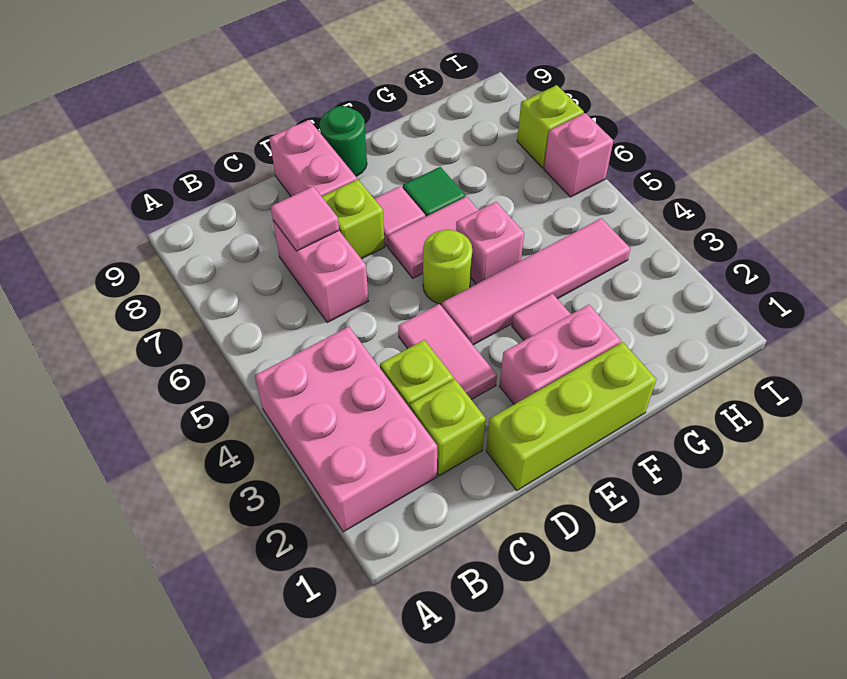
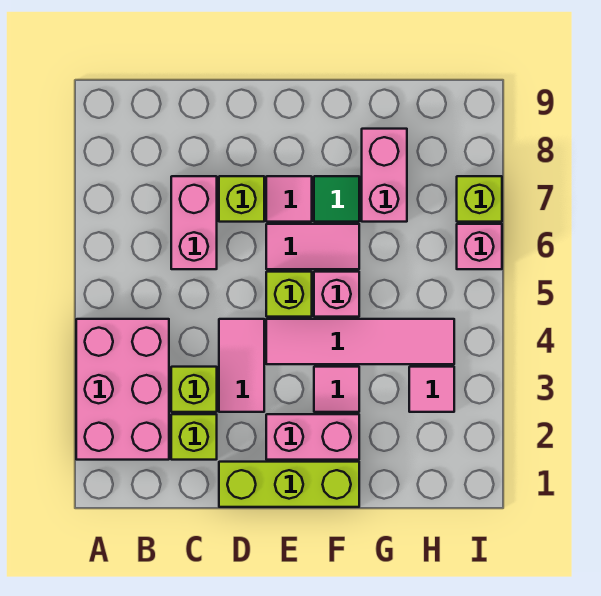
pink tile C7 level 2 -> pink tile H3 level 1
pink brick D8:D9 level 1 -> pink brick G7:G8 level 1
lime round brick E5 level 1 -> lime brick E5 level 1
green round brick E9 level 1 -> none

